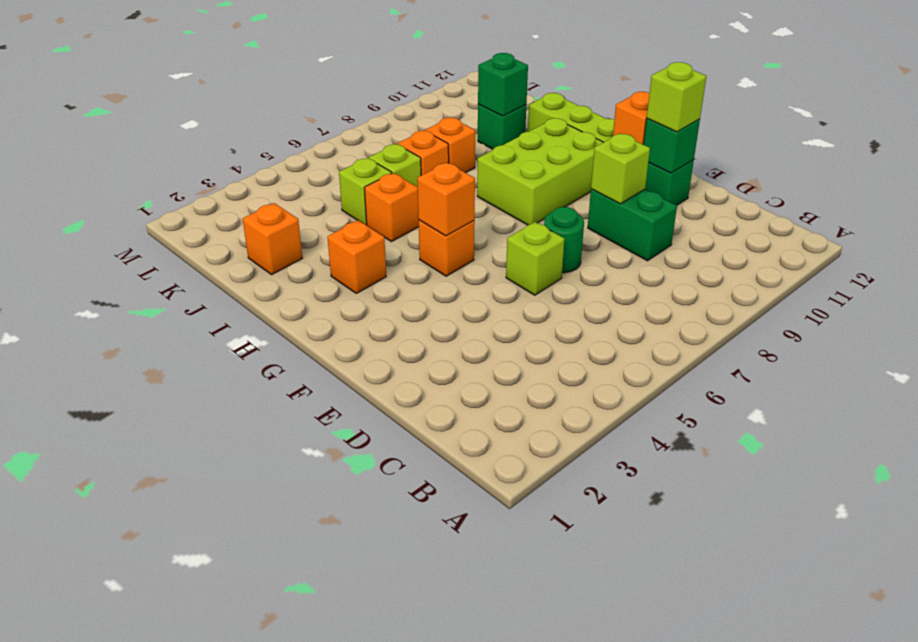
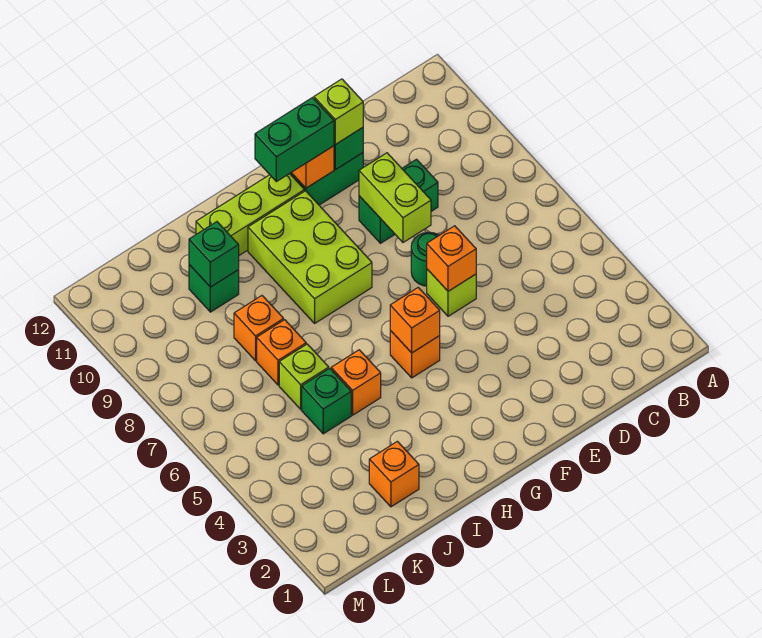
lime brick E9 level 2 -> lime brick E8:E9 level 2
none -> green brick F11:G11 level 3
orange brick H3 level 1 -> orange brick E6 level 2
lime brick J5 level 1 -> green brick J5 level 1

